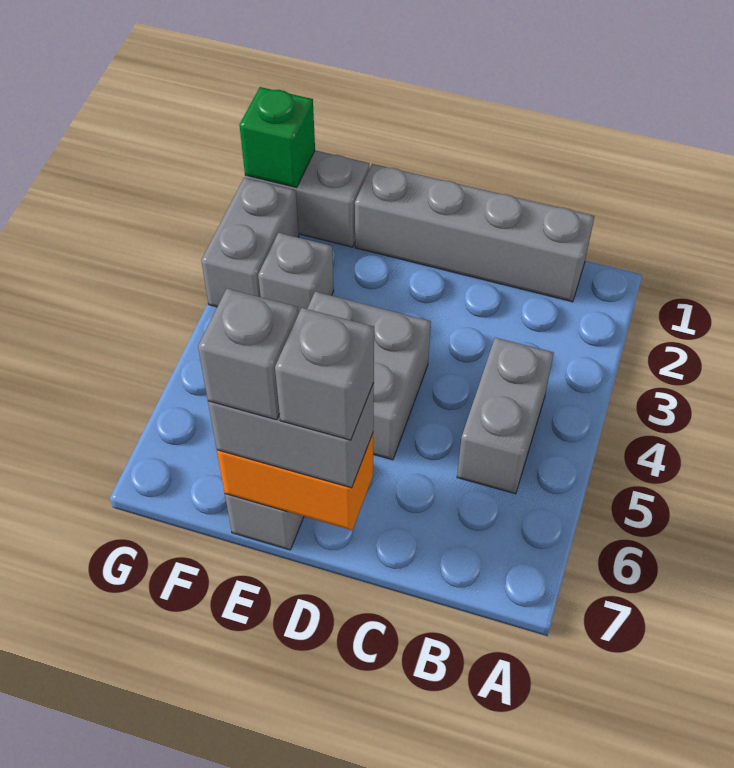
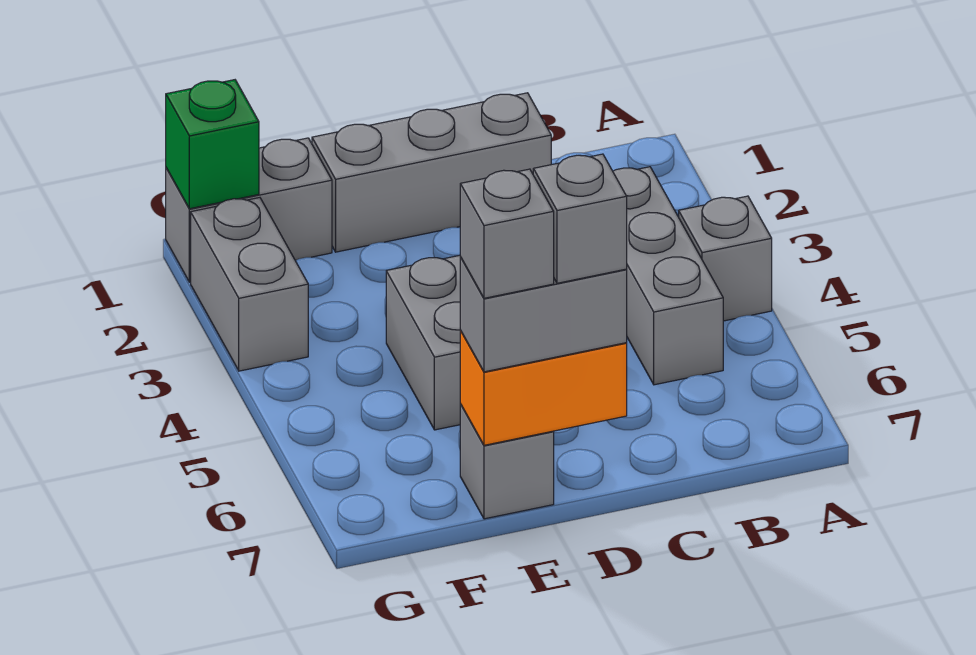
grey brick B1:E1 level 1 -> grey brick C1:E1 level 1
grey brick B4:B5 level 1 -> grey brick B3:B5 level 1
grey brick F3 level 1 -> grey brick A4 level 1

